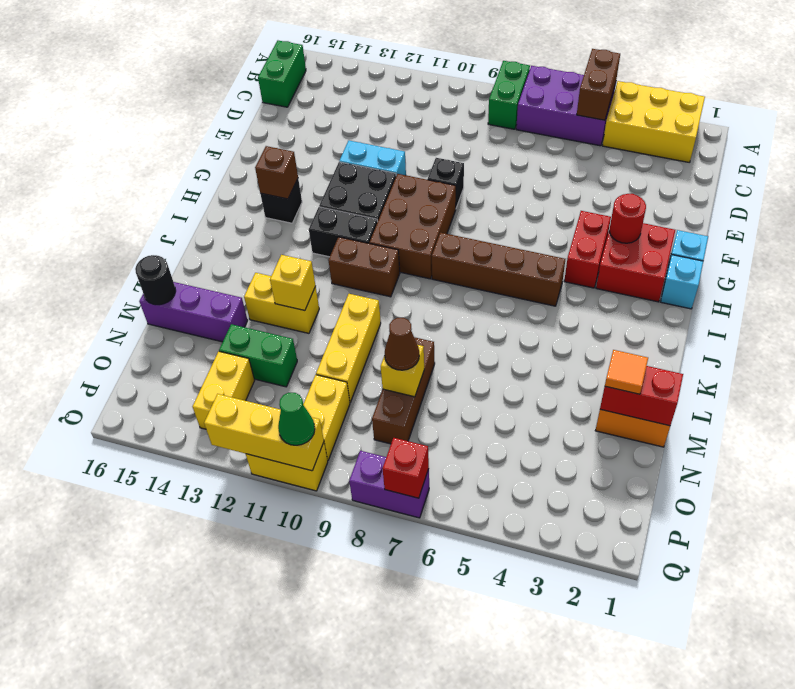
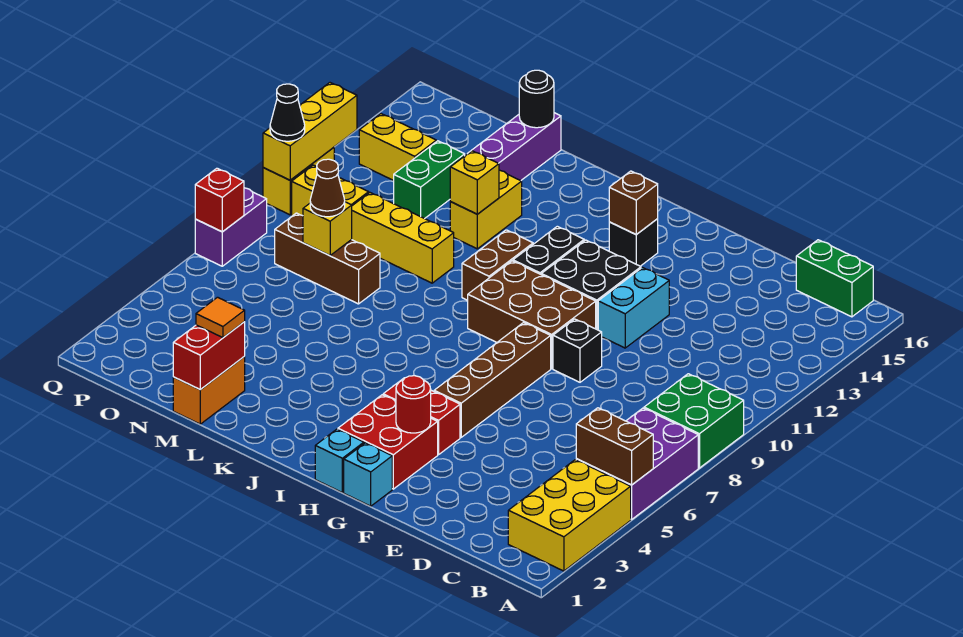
green brick A8:B8 level 1 -> green brick A8:B9 level 1
brown brick I5:I8 level 1 -> brown brick G5:G8 level 1
green cone Q10 level 3 -> black cone Q10 level 3

